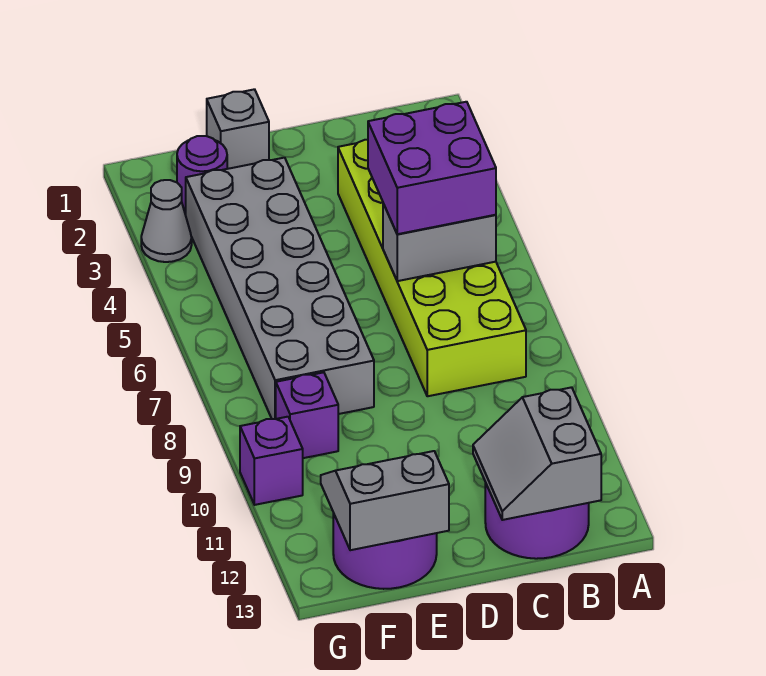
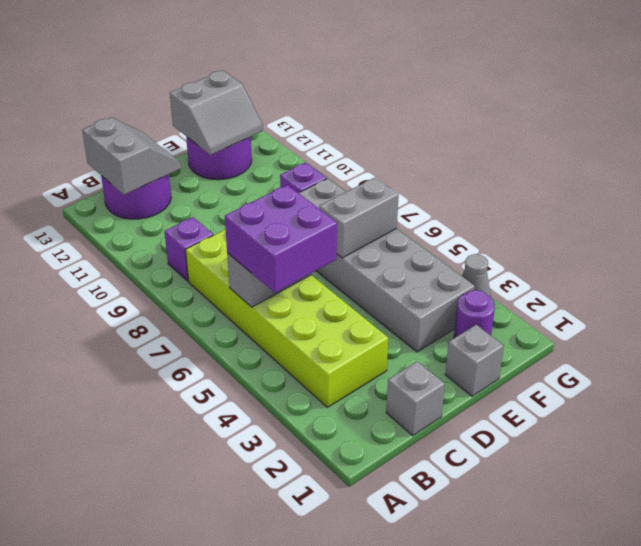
none -> grey brick C1 level 1
none -> grey brick E6:F6 level 2
purple brick G10 level 1 -> purple brick B9 level 1

